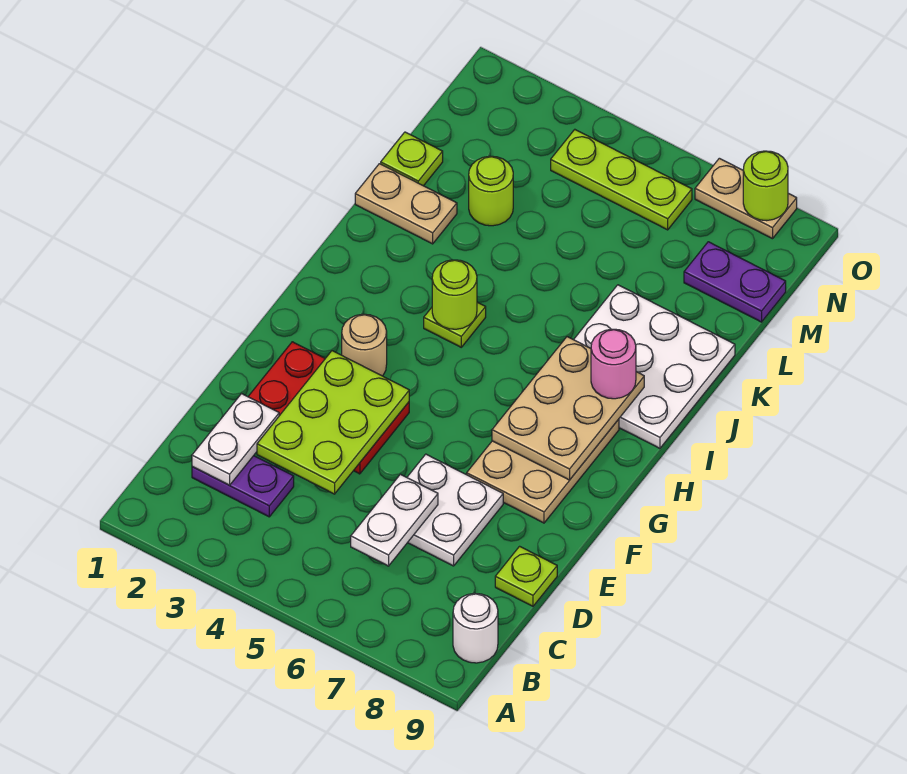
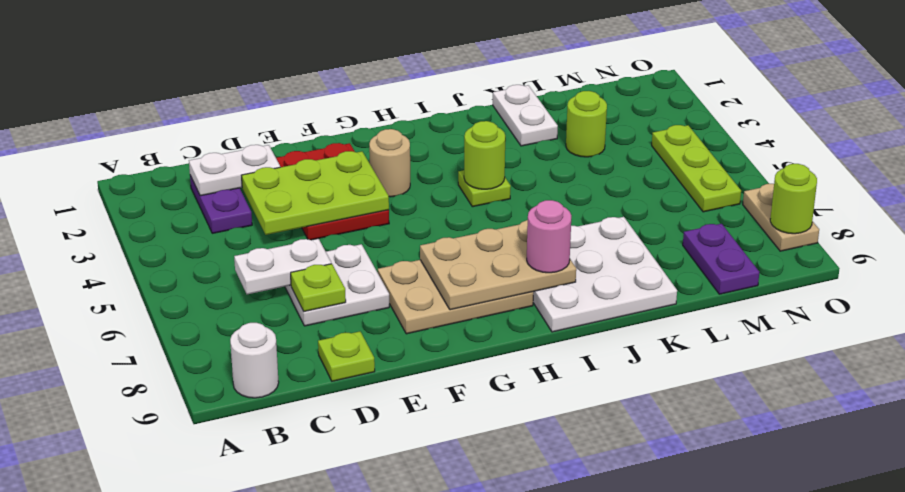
tan plate K1:K2 level 1 -> white plate K1:K2 level 1
lime plate L1 level 1 -> lime plate D7 level 2

